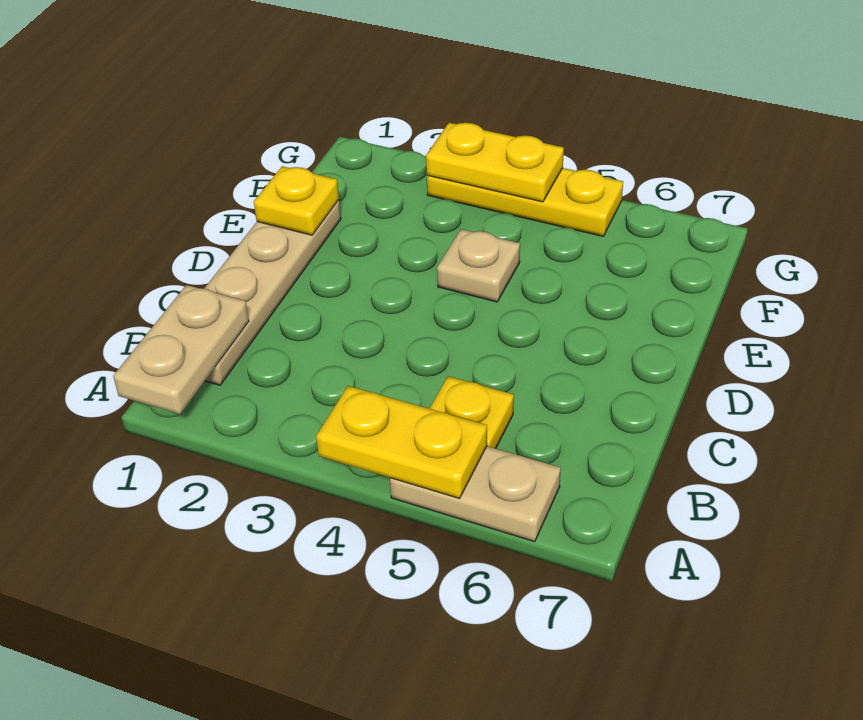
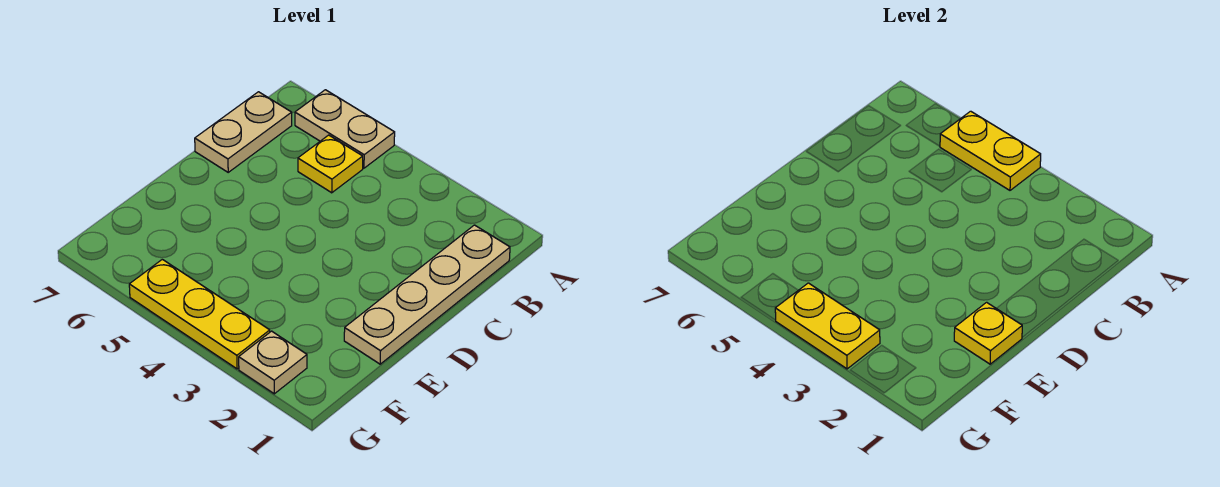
tan plate A1:B1 level 2 -> tan plate B7:C7 level 1
tan plate E4 level 1 -> tan plate G2 level 1

